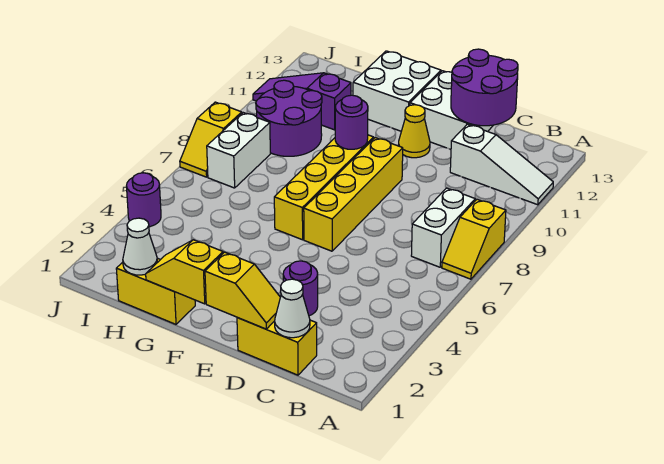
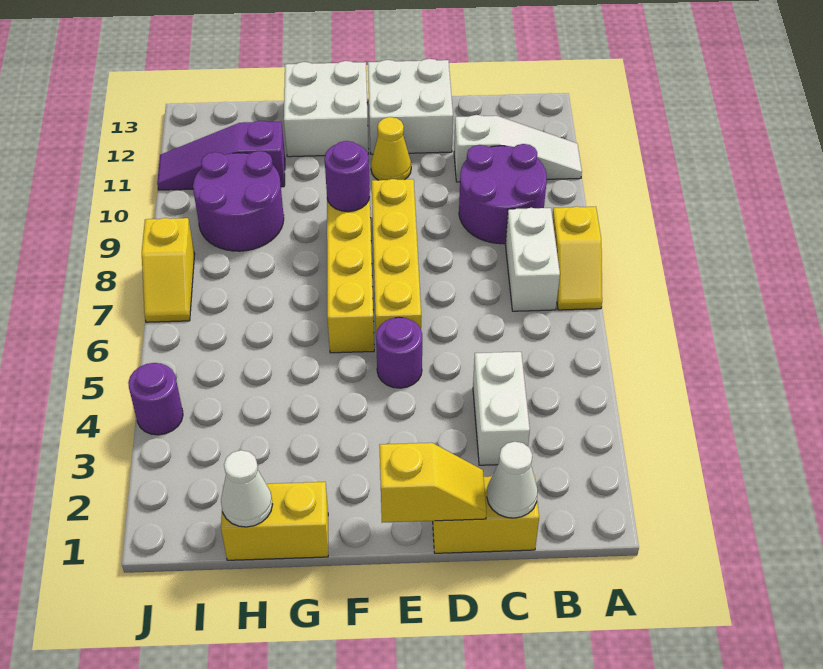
purple round brick C12:D13 level 2 -> purple round brick B9:C10 level 1
purple round brick D3 level 1 -> purple round brick E5 level 1
yellow slope F1:G1 level 2 top F -> none
white brick I7:I8 level 1 -> white brick C3:C4 level 1

